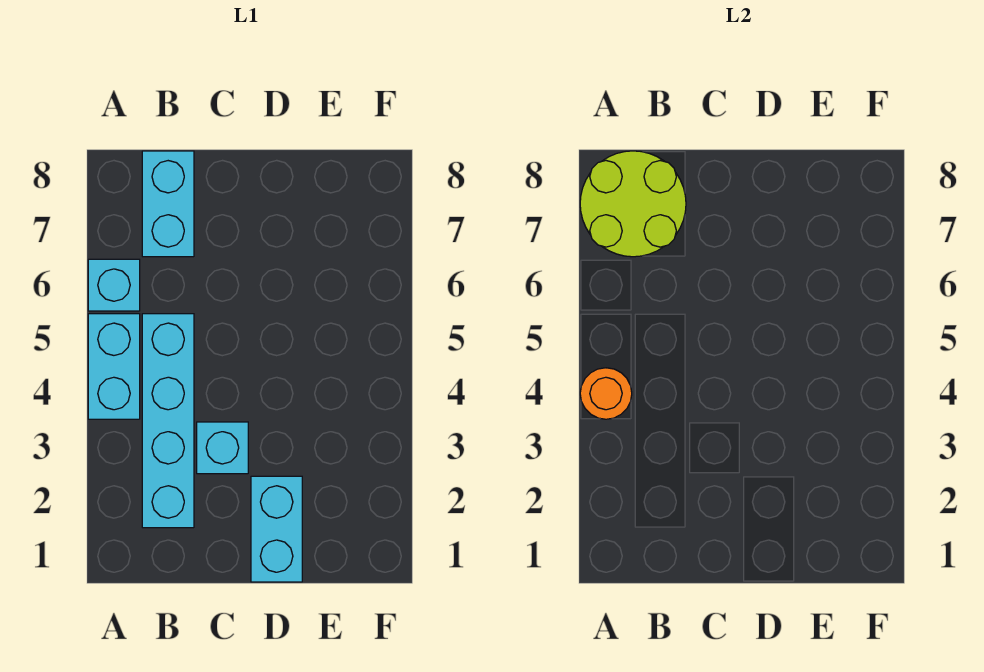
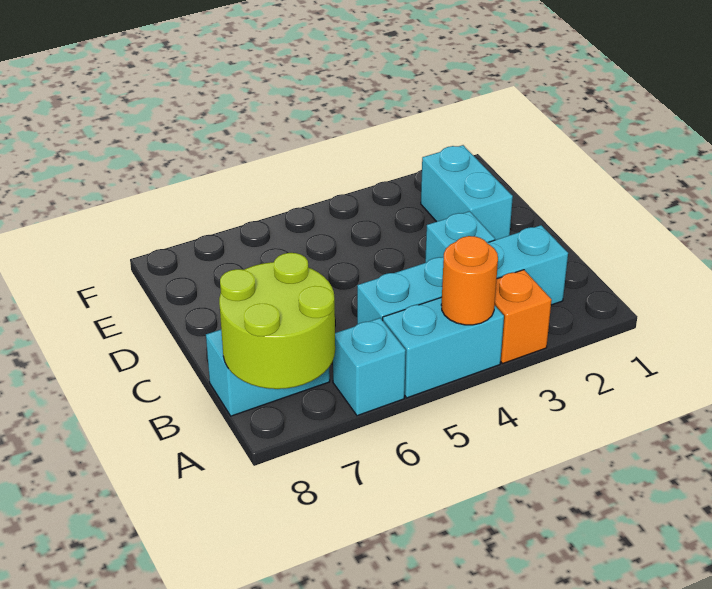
none -> orange brick A3 level 1
cyan brick D1:D2 level 1 -> cyan brick D2:E2 level 1

